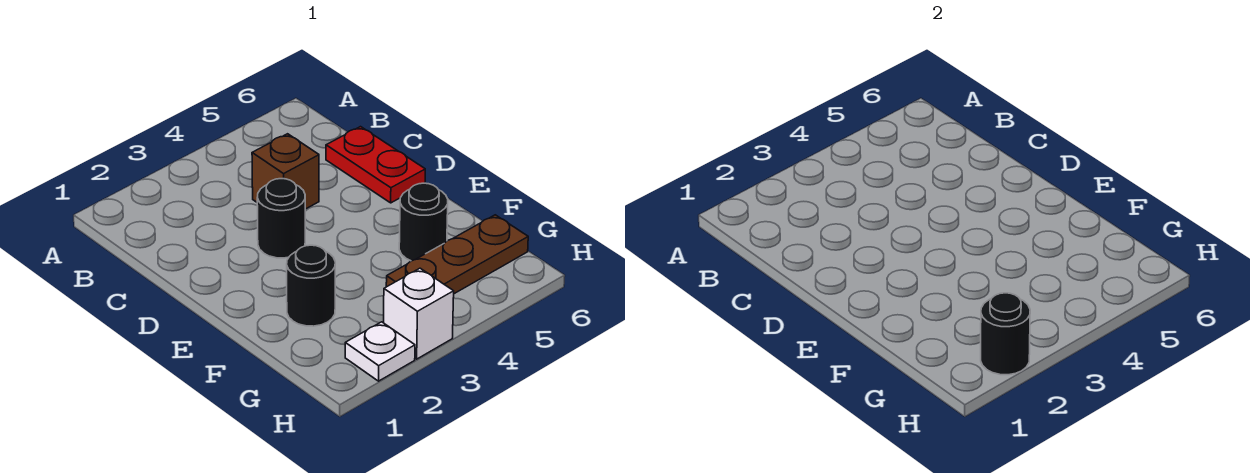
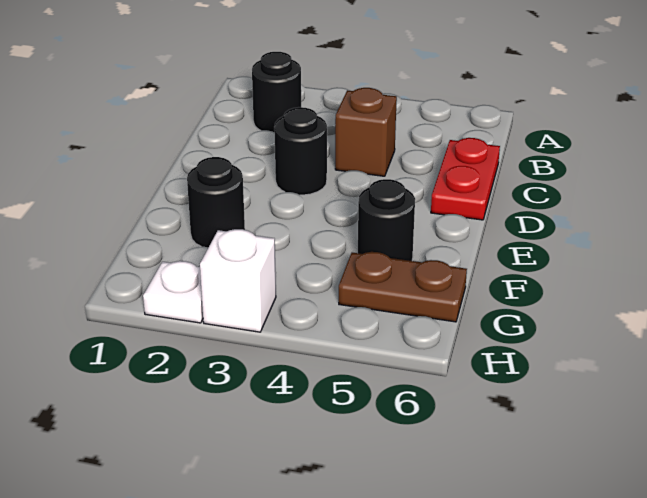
brown plate G4:G6 level 1 -> brown plate G5:G6 level 1
black round brick H2 level 2 -> black round brick B2 level 1

